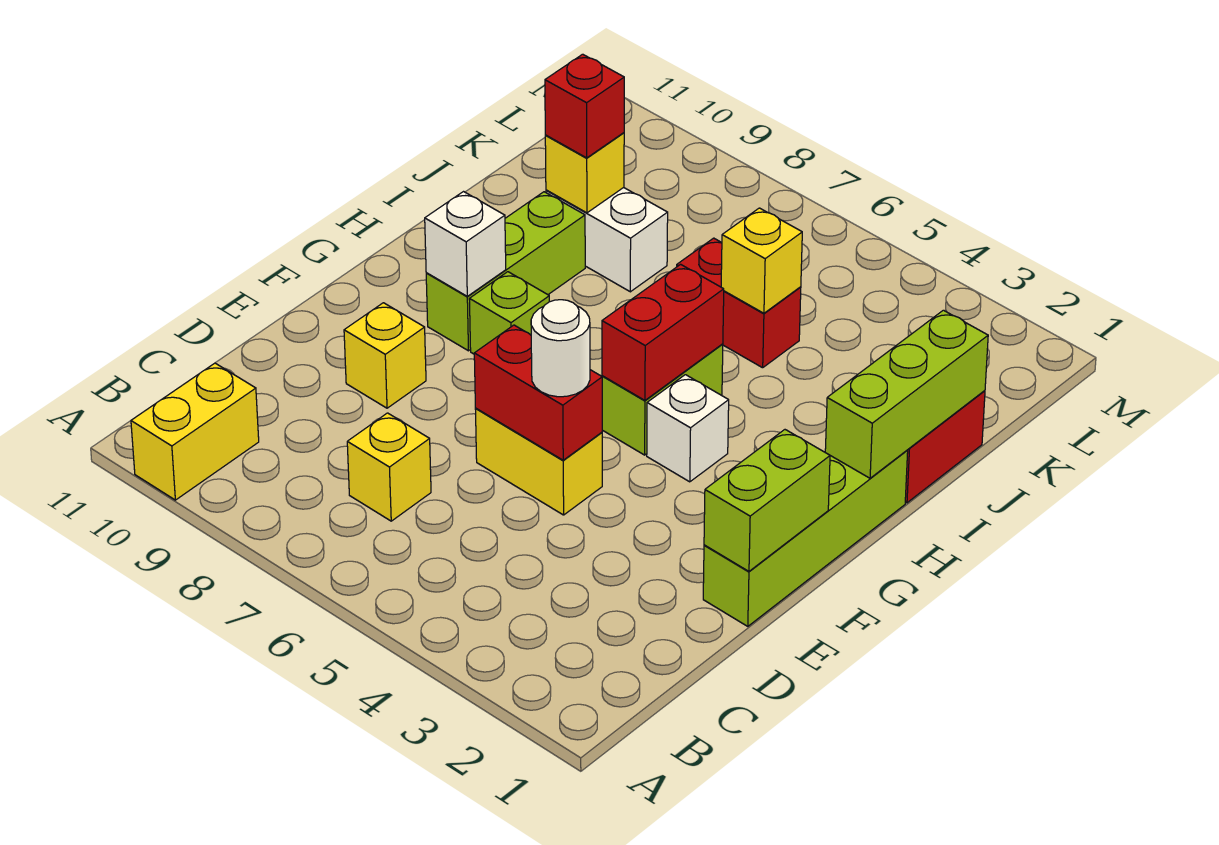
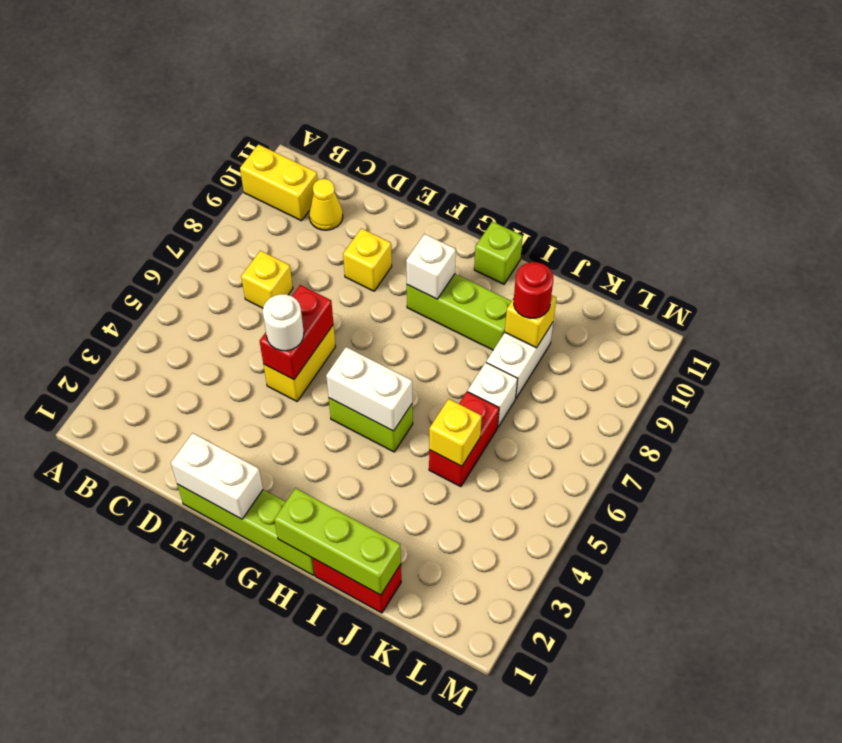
none -> yellow cone C10 level 1
lime brick E1:F1 level 2 -> white brick E1:F1 level 2
white brick G4 level 1 -> white brick J7 level 1
red brick G5:H5 level 2 -> white brick G5:H5 level 2
lime brick G8 level 1 -> lime brick H11 level 1
red brick J9 level 3 -> red round brick J9 level 3

